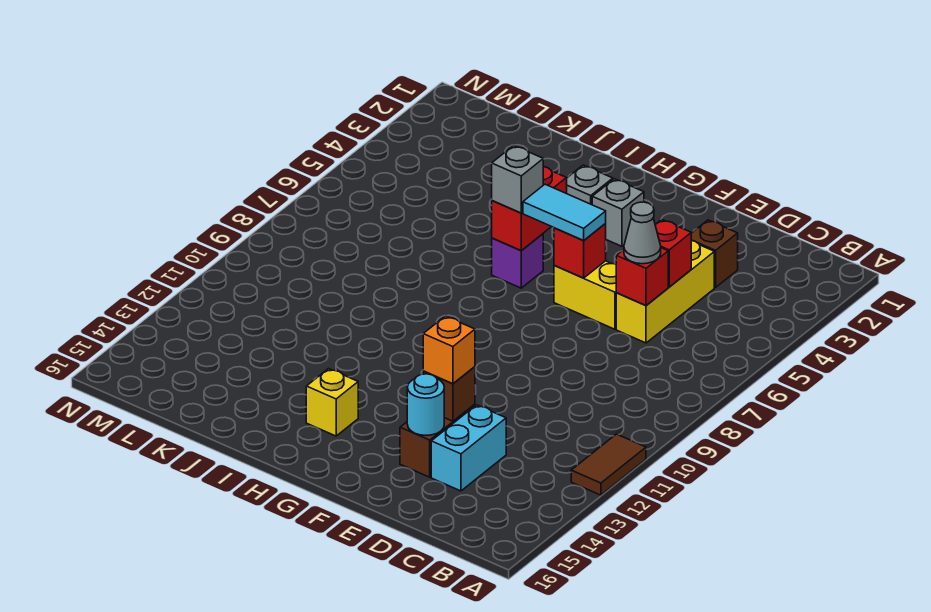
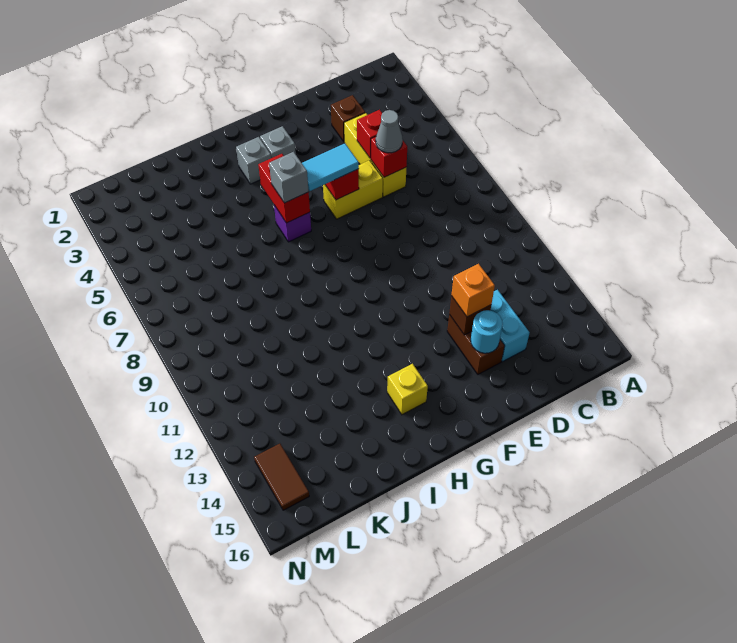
brown tile A11:A12 level 1 -> brown tile M14:M15 level 1

